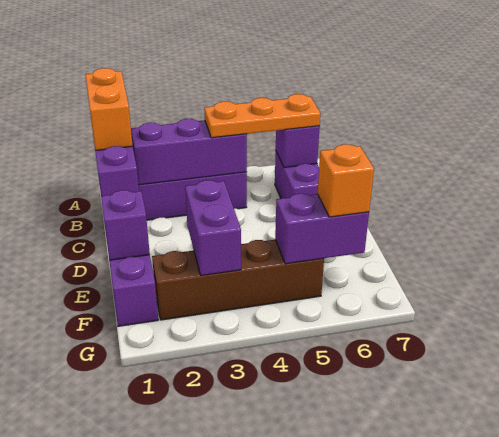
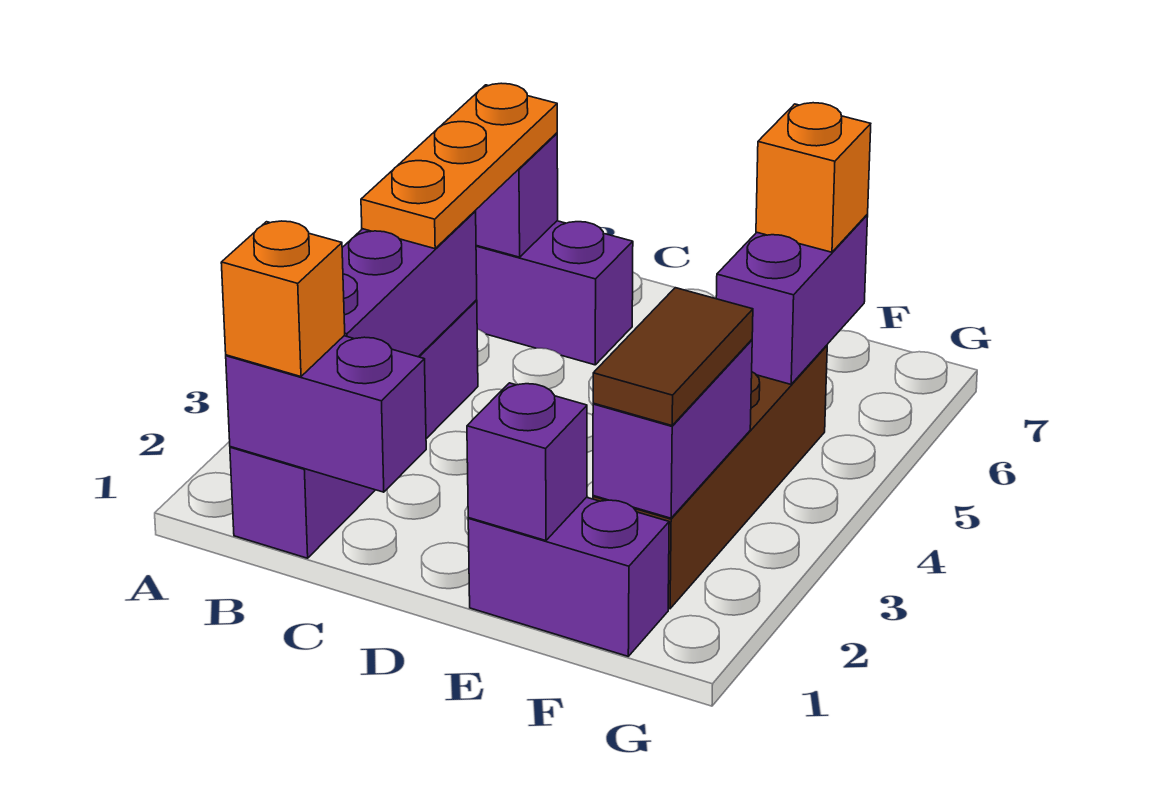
orange brick A1:B1 level 3 -> orange brick B1 level 3
purple brick E3:F3 level 2 -> purple brick F2:F3 level 2
none -> brown tile F2:F3 level 3

